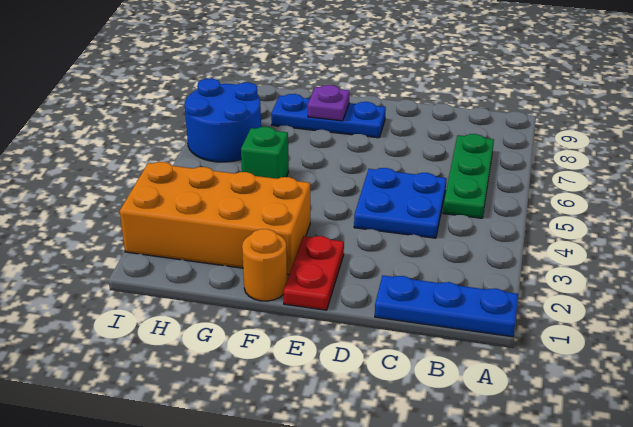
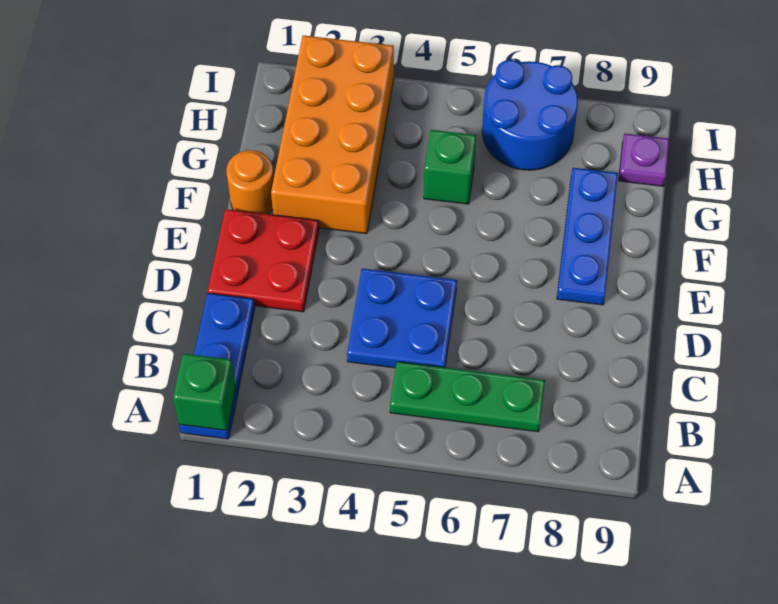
none -> green brick A1 level 2
red plate E1:E2 level 1 -> red plate D1:E2 level 1
purple plate F8 level 2 -> purple plate H9 level 1

